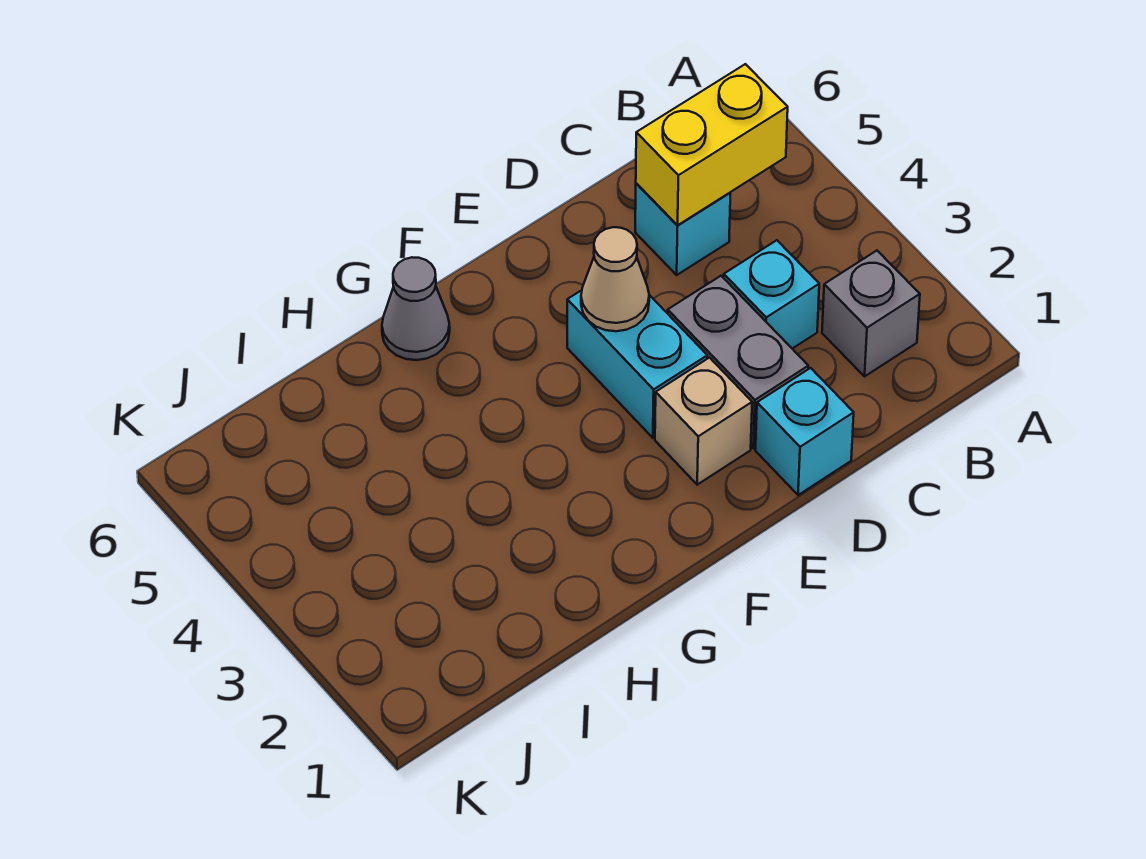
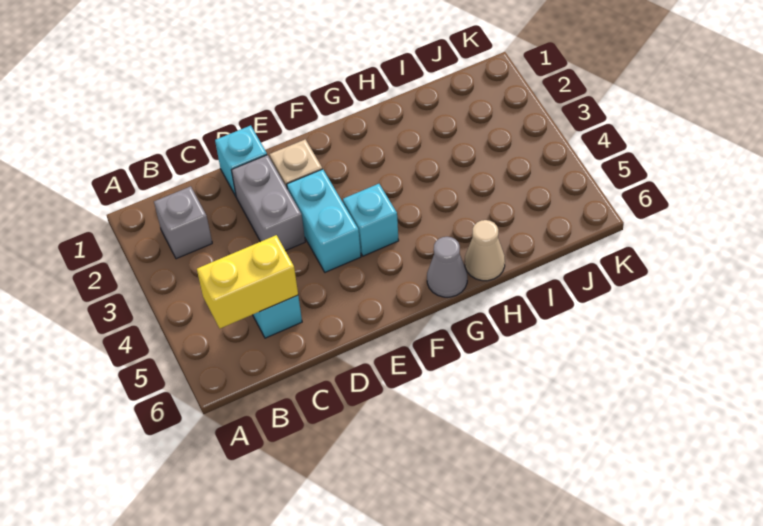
cyan brick C3 level 1 -> cyan brick F4 level 1
tan cone E4 level 2 -> tan cone H6 level 1

